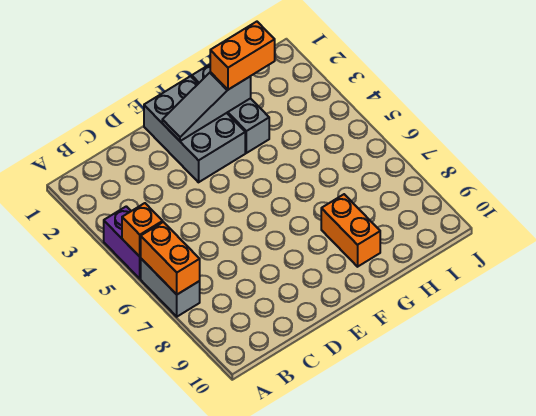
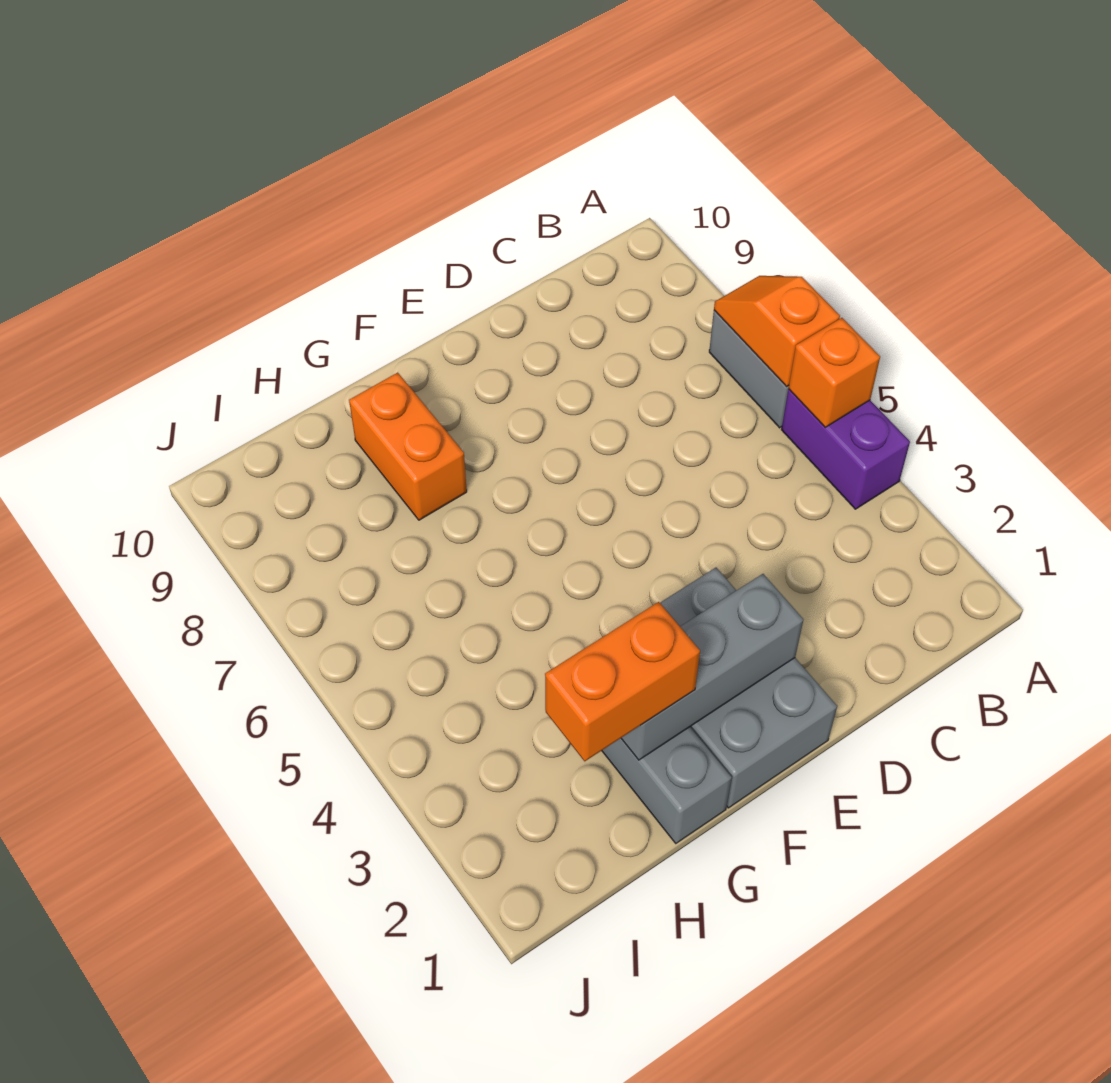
orange brick A6:A7 level 2 -> orange slope A6:A7 level 2 top 6
grey slope E2:G2 level 2 top G -> grey brick E2:G2 level 2

